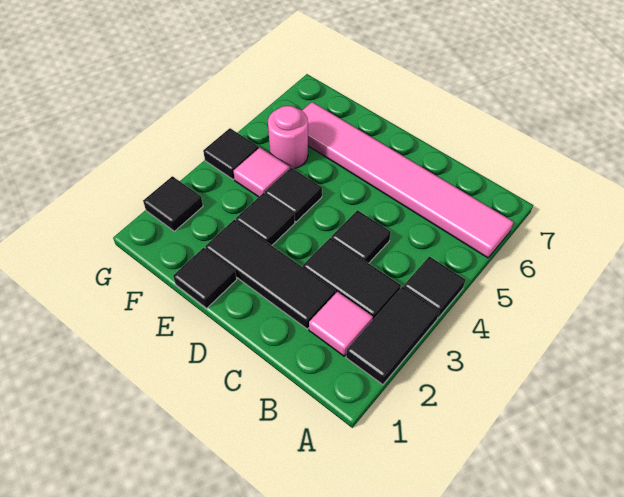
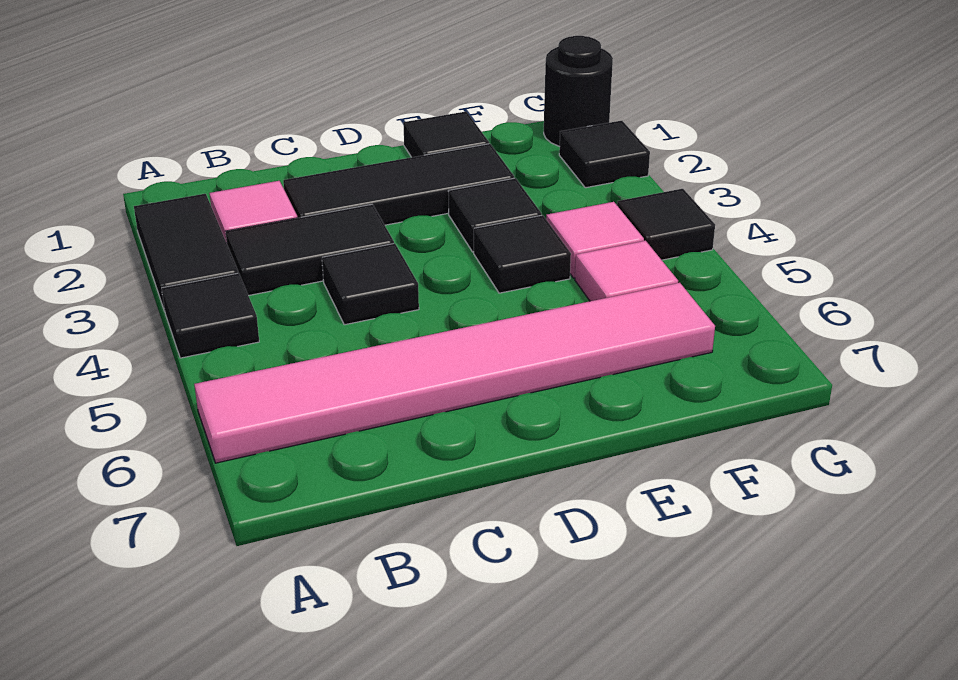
pink round brick F5 level 1 -> pink tile F5 level 1
none -> black round brick G1 level 1

